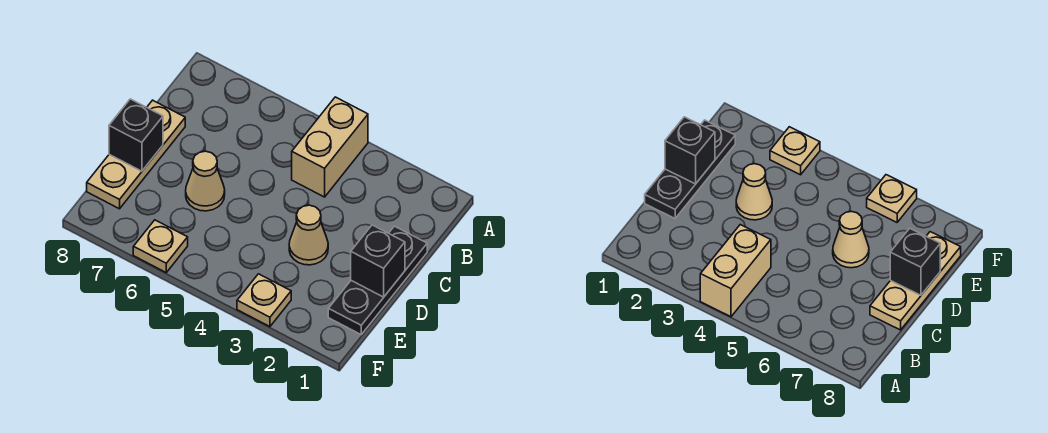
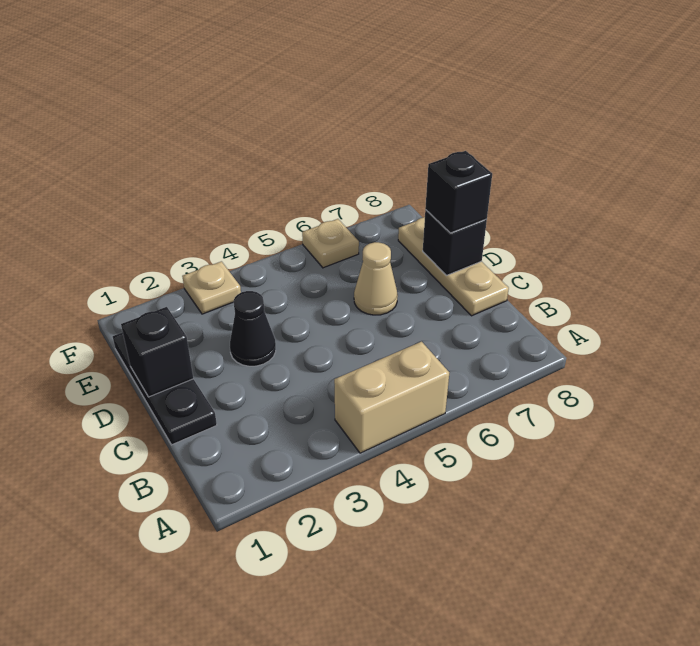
tan brick A4:B4 level 1 -> tan brick A4:A5 level 1
tan cone D3 level 1 -> black cone D3 level 1
none -> black brick D8 level 3

